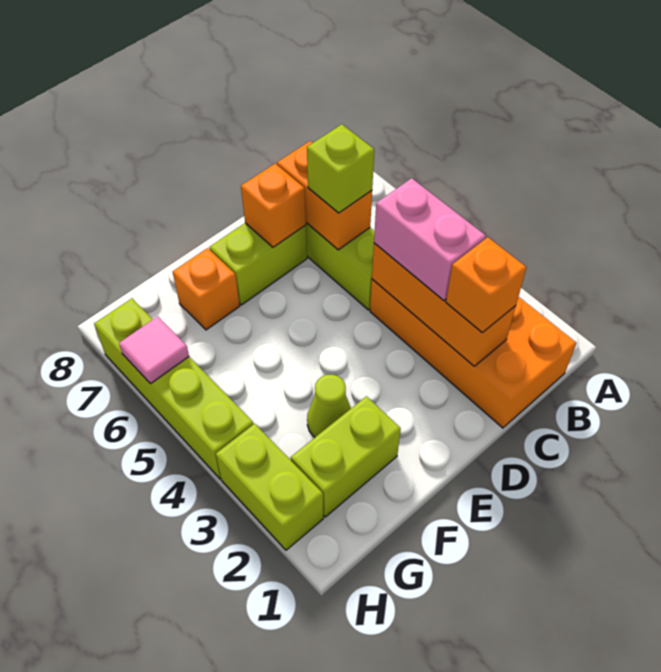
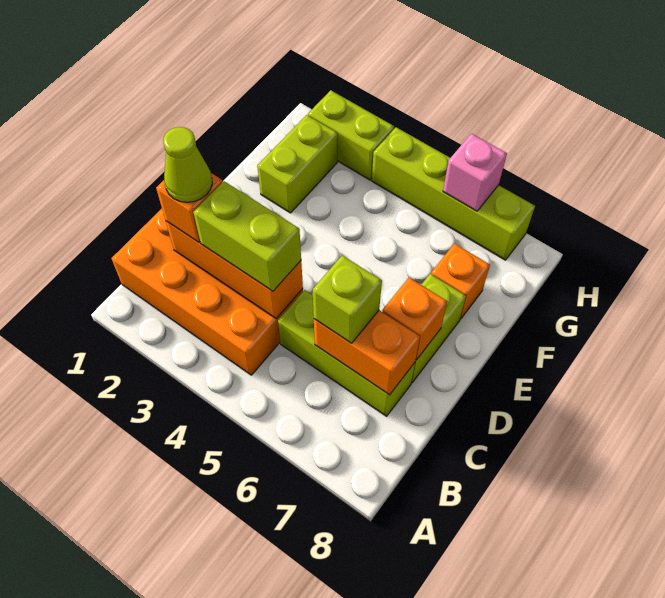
pink brick C3:C4 level 3 -> lime brick C3:C4 level 3
lime cone F3 level 1 -> lime cone C2 level 4
pink tile H6 level 2 -> pink brick H6 level 2

